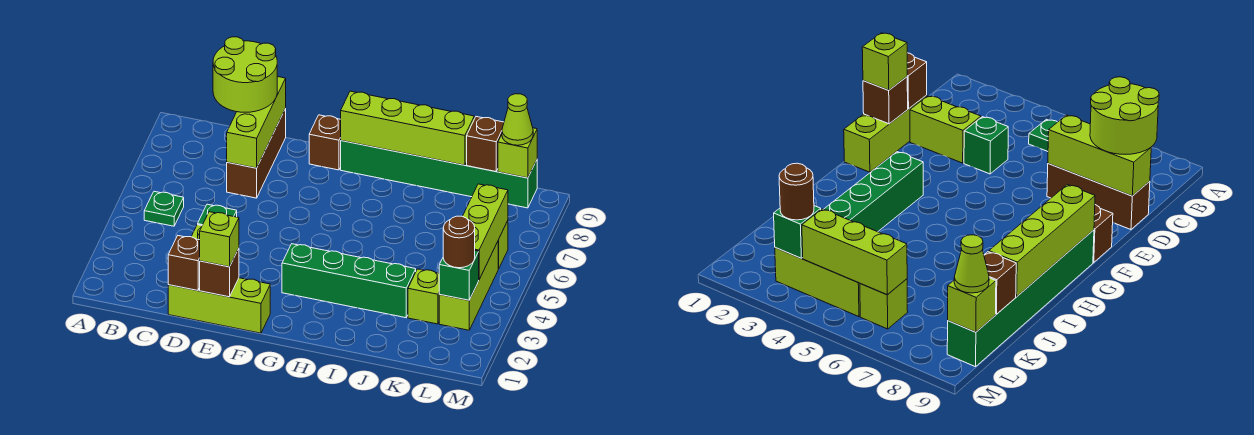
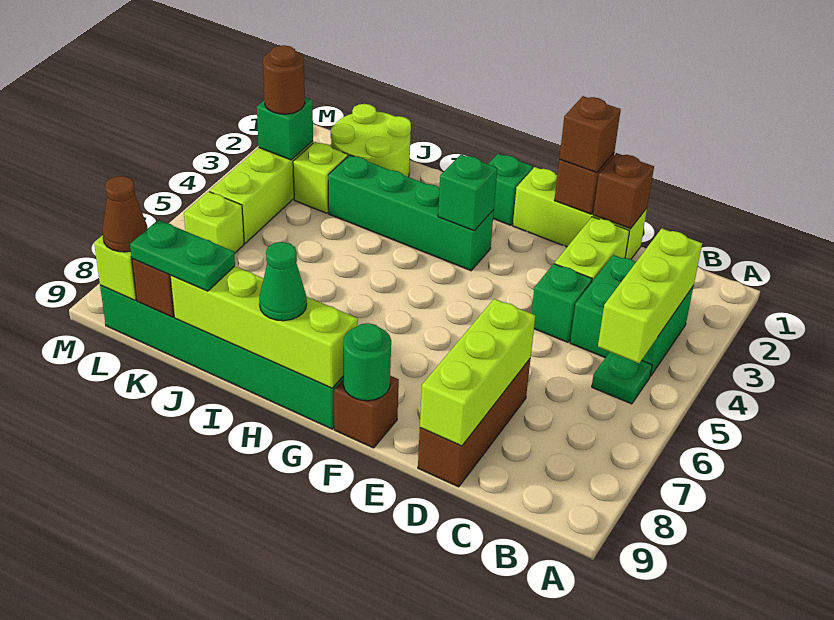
none -> green brick B3:C4 level 1
lime round brick C8:D9 level 3 -> lime round brick J1:K2 level 1
lime brick E1 level 3 -> brown brick E1 level 3
none -> green round brick F9 level 2
none -> green brick G1 level 1
none -> green brick G3 level 2
none -> green cone H9 level 3
none -> green plate J9:K9 level 3
lime brick L4:L6 level 2 -> lime brick B3:B5 level 2
lime cone L9 level 3 -> brown cone L9 level 3

